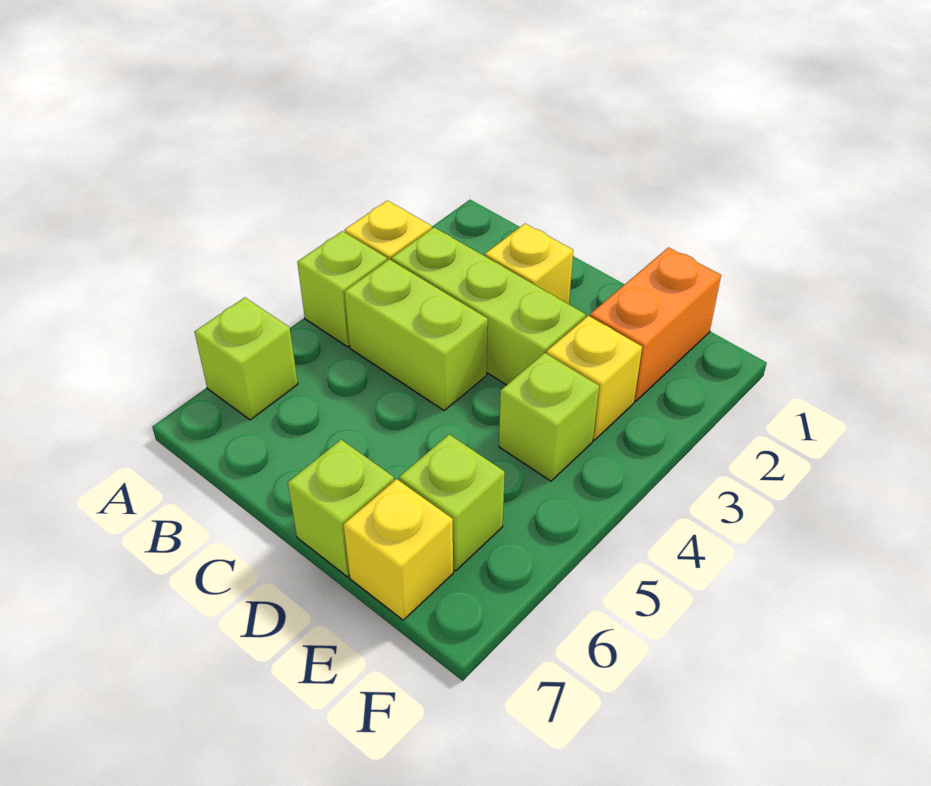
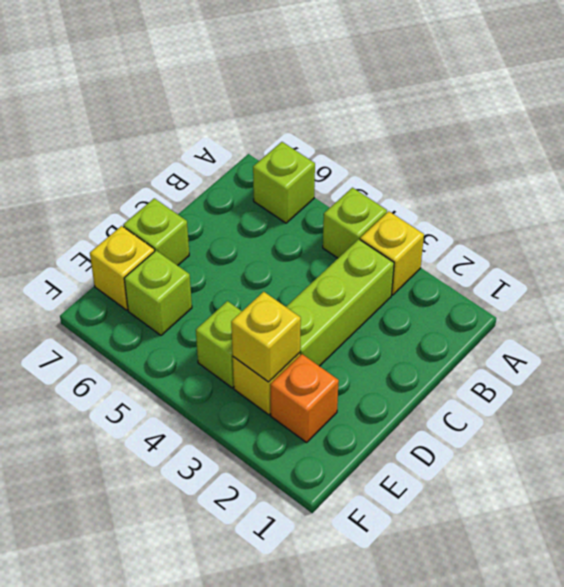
lime brick B4:C4 level 1 -> none
yellow brick C2 level 1 -> yellow brick E3 level 2
orange brick E1:E2 level 1 -> orange brick E2 level 1

